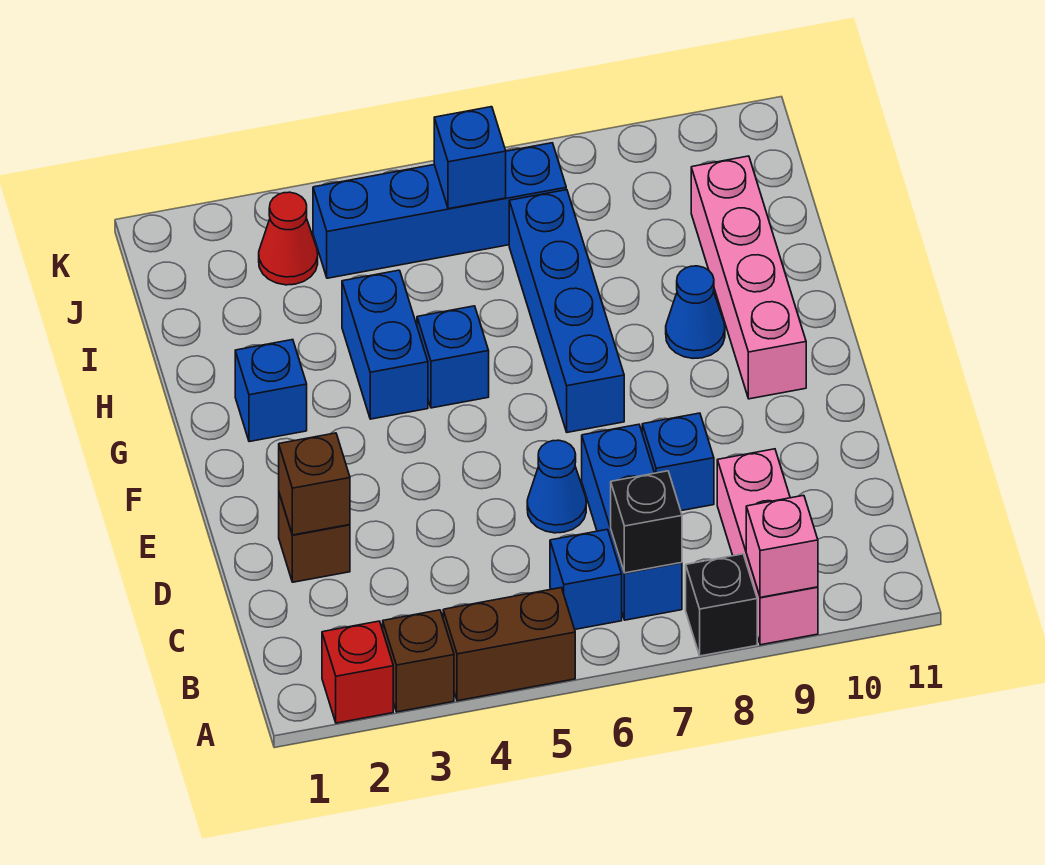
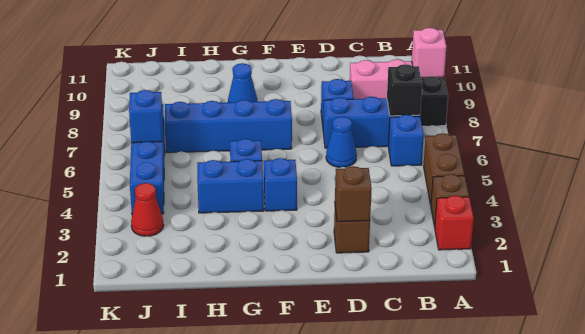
pink brick F10:I10 level 1 -> none
blue brick G2 level 1 -> blue brick F4 level 1

